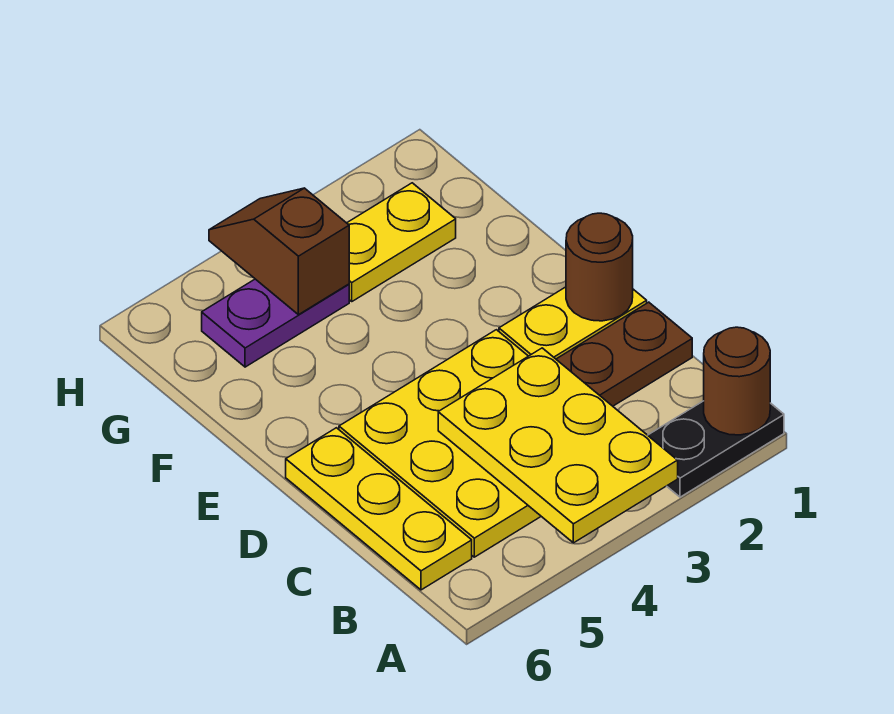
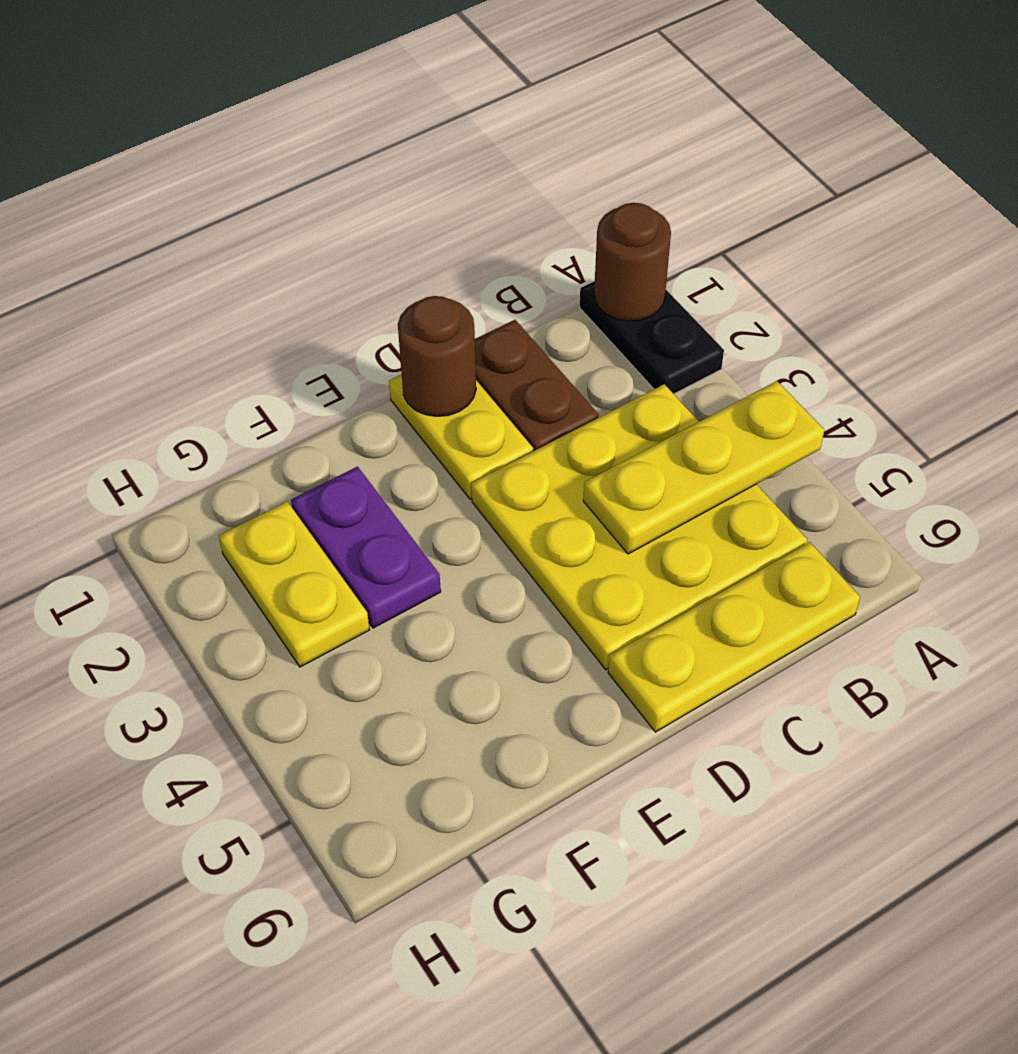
yellow plate A3:C4 level 2 -> yellow plate A4:C4 level 2
purple plate G4:G5 level 1 -> purple plate F2:F3 level 1
brown slope G4:H4 level 2 top G -> none

